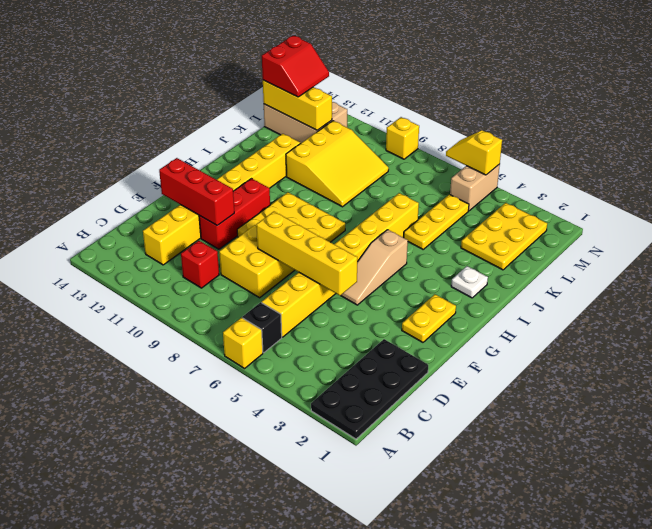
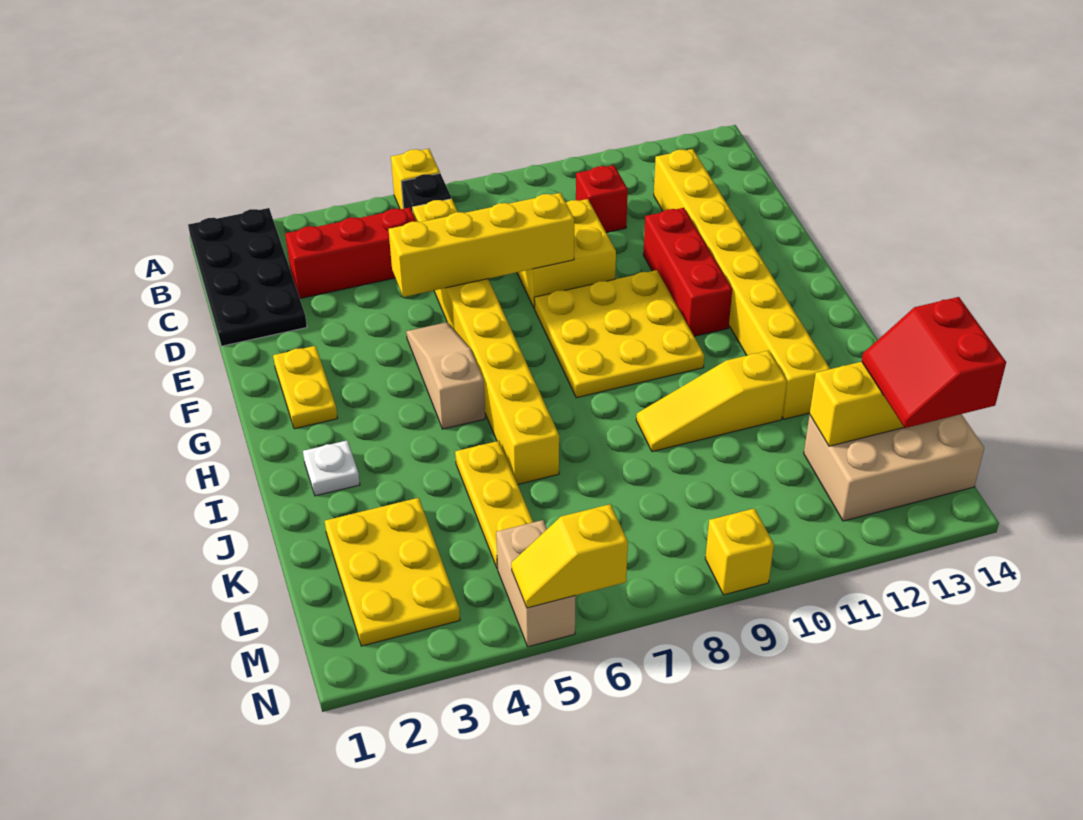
red brick E11:E13 level 2 -> red brick C3:C5 level 1
yellow slope J9:L11 level 1 top 11 -> yellow slope J9:J11 level 1 top 11
yellow slope N5:N6 level 2 top 5 -> yellow slope N5:N6 level 2 top 6

